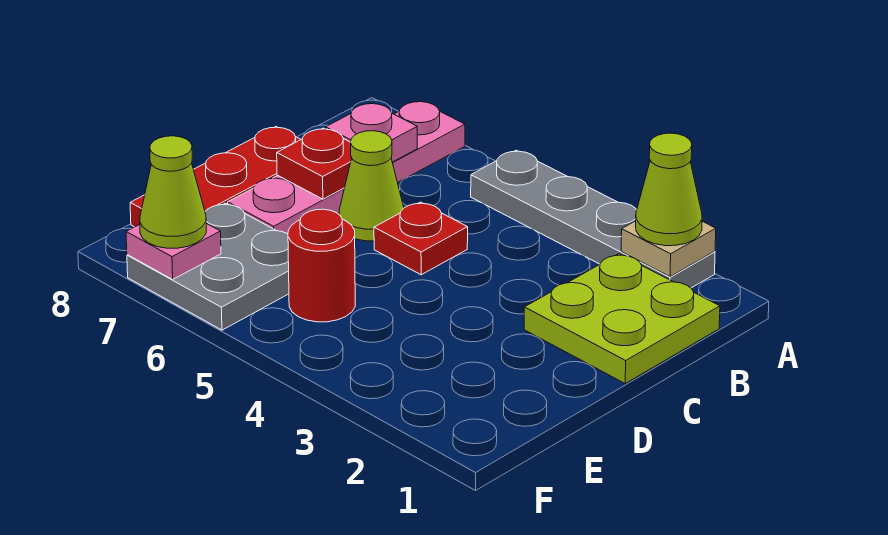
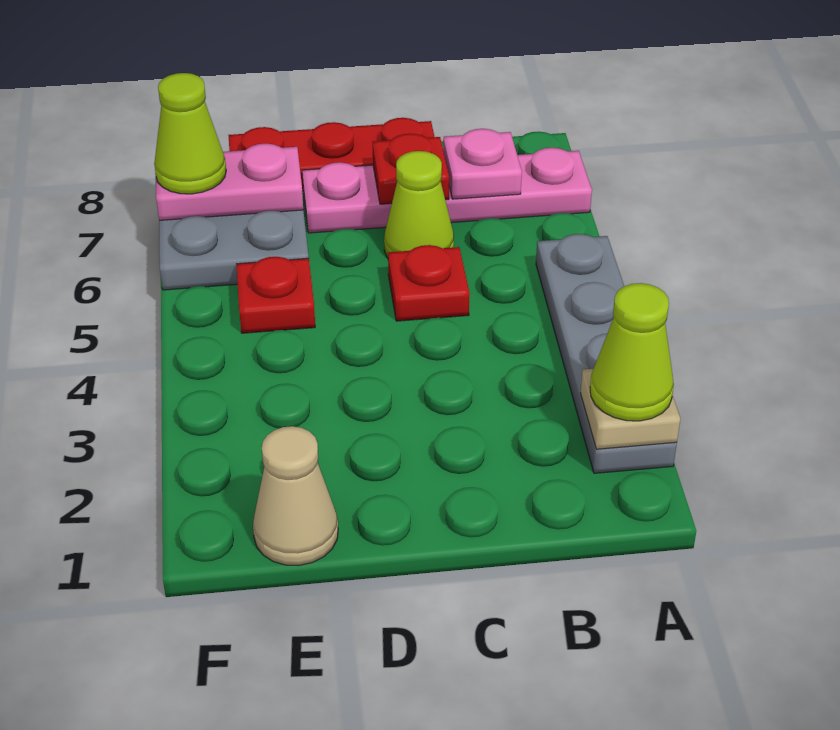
lime plate B1:C2 level 1 -> none
none -> tan cone E1 level 1
red round brick E5 level 1 -> red plate E5 level 1
pink plate F7 level 2 -> pink plate E7:F7 level 2

